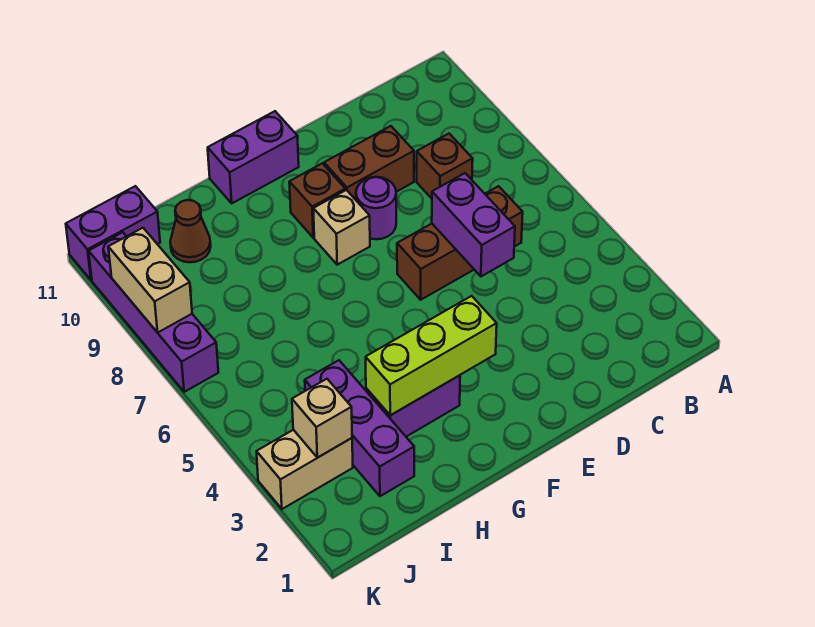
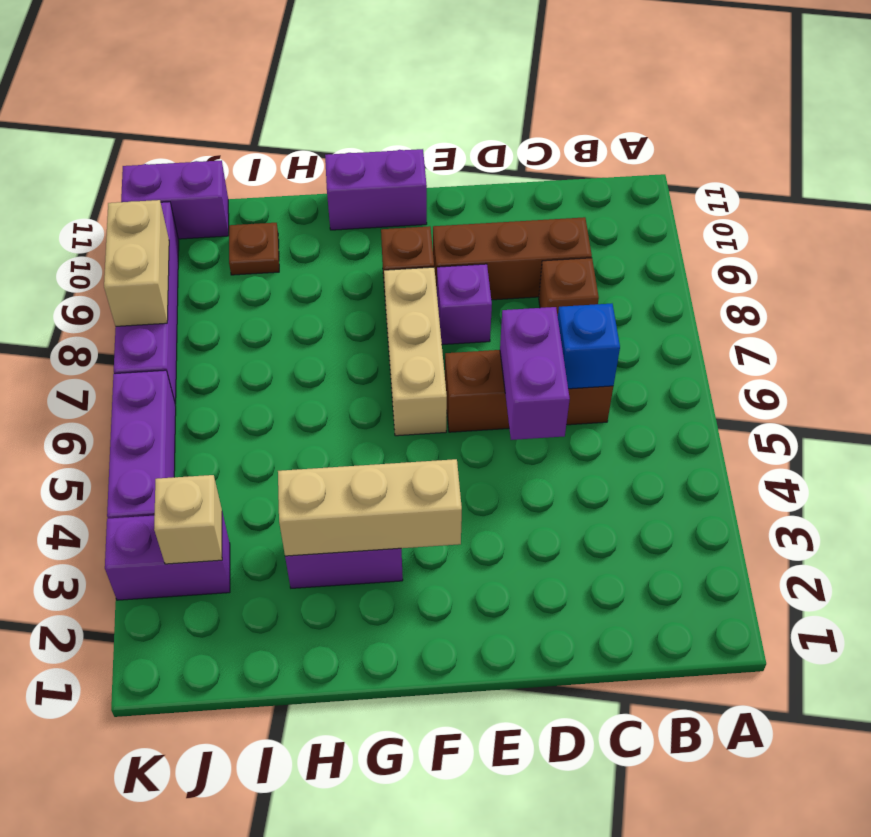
none -> blue brick C6 level 2
brown brick D9:E9 level 1 -> brown brick C9:E9 level 1
purple round brick E8 level 1 -> purple brick E8 level 1
lime brick F3:H3 level 2 -> tan brick F3:H3 level 2
tan brick F8 level 1 -> tan brick F6:F8 level 1
purple brick I2:I4 level 1 -> purple brick K4:K6 level 1
brown cone I10 level 1 -> brown plate I10 level 1
tan brick J3:K3 level 1 -> purple brick J3:K3 level 1

